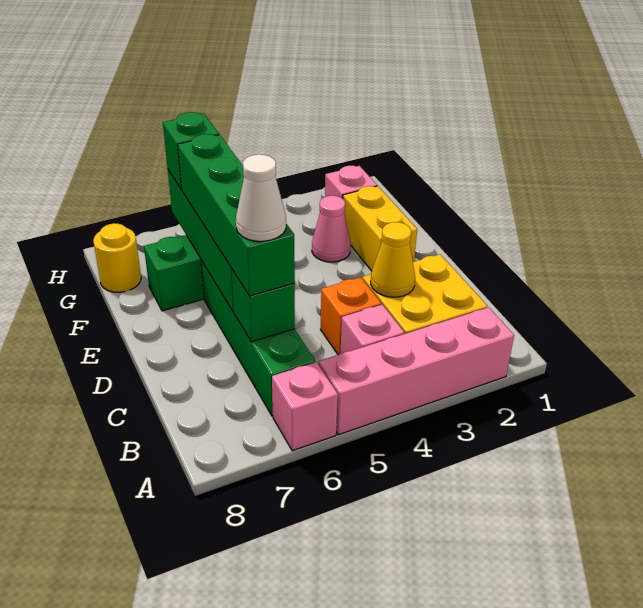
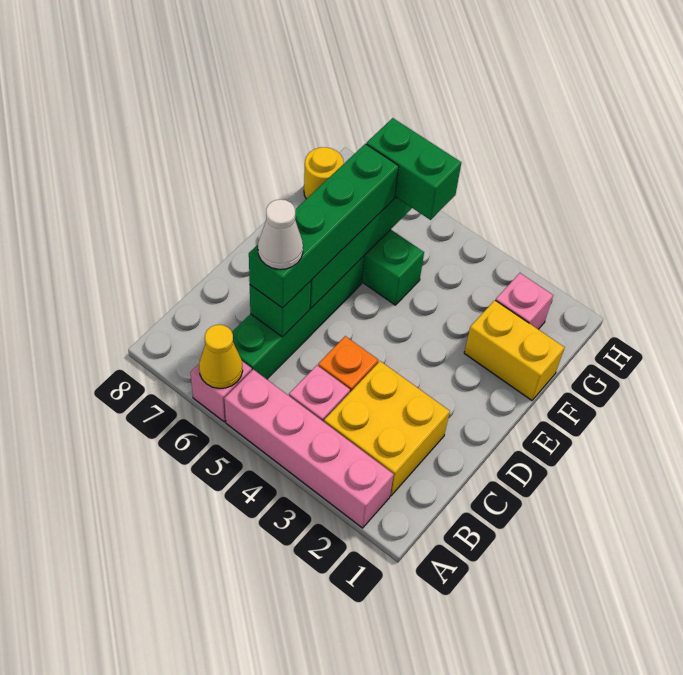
yellow cone C3 level 2 -> yellow cone A6 level 2
yellow brick E2:F2 level 1 -> yellow brick F1:F2 level 1
pink cone F3 level 1 -> none
green brick G6 level 3 -> green brick G5:G6 level 3

